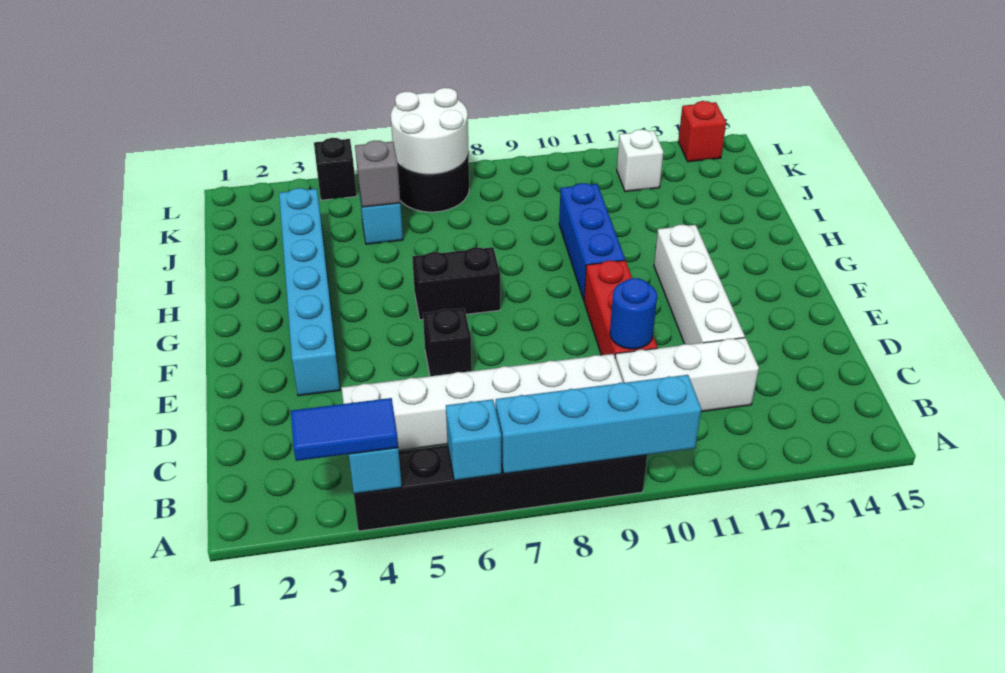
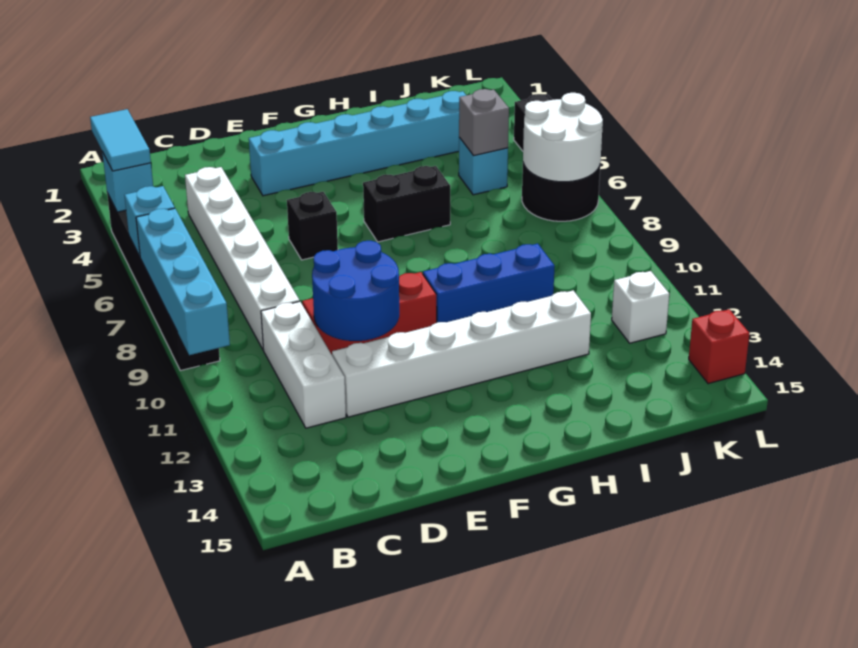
blue tile A3:A4 level 3 -> cyan tile A3:A4 level 3
blue round brick D10 level 2 -> blue round brick D10:E11 level 2
white brick D12:G12 level 1 -> white brick D12:I12 level 1
black brick G6:G7 level 1 -> black brick G6:H6 level 1

